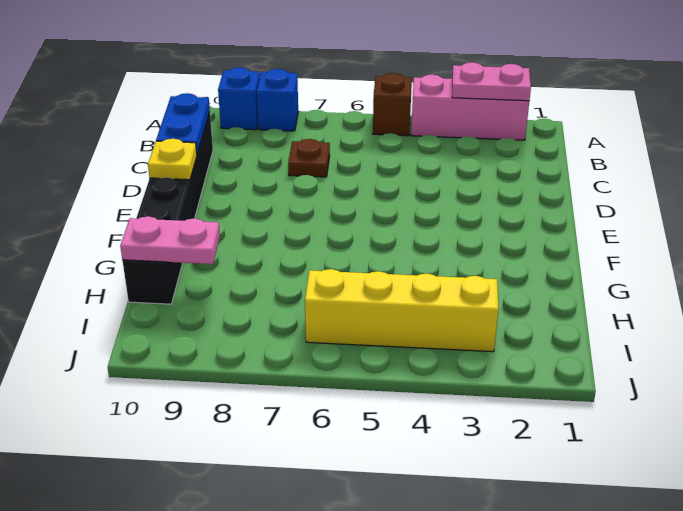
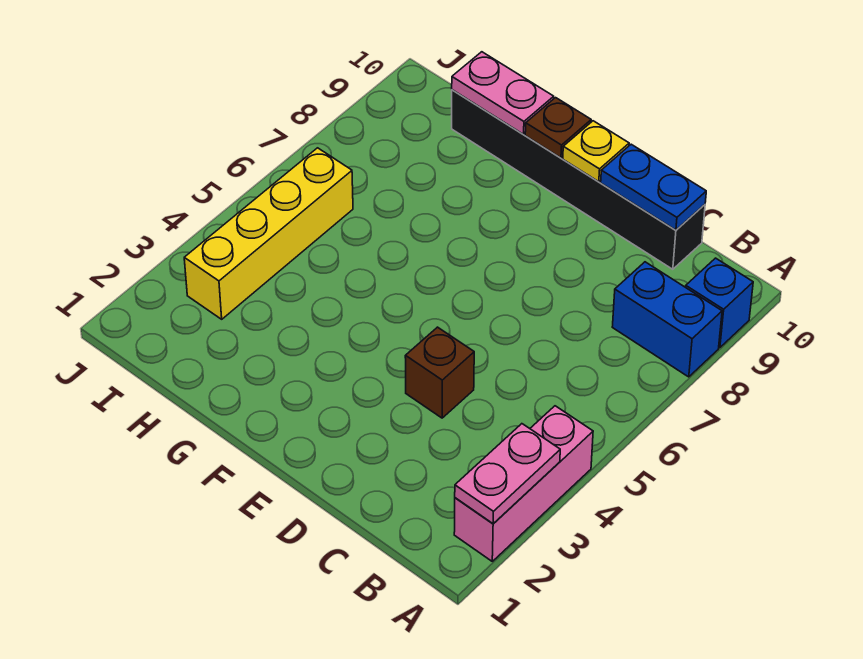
brown brick A5 level 1 -> brown brick D4 level 1
blue brick A8 level 1 -> blue brick A8:B8 level 1
brown plate C7 level 1 -> brown plate F10 level 2
pink plate H9:H10 level 2 -> pink plate G10:H10 level 2

